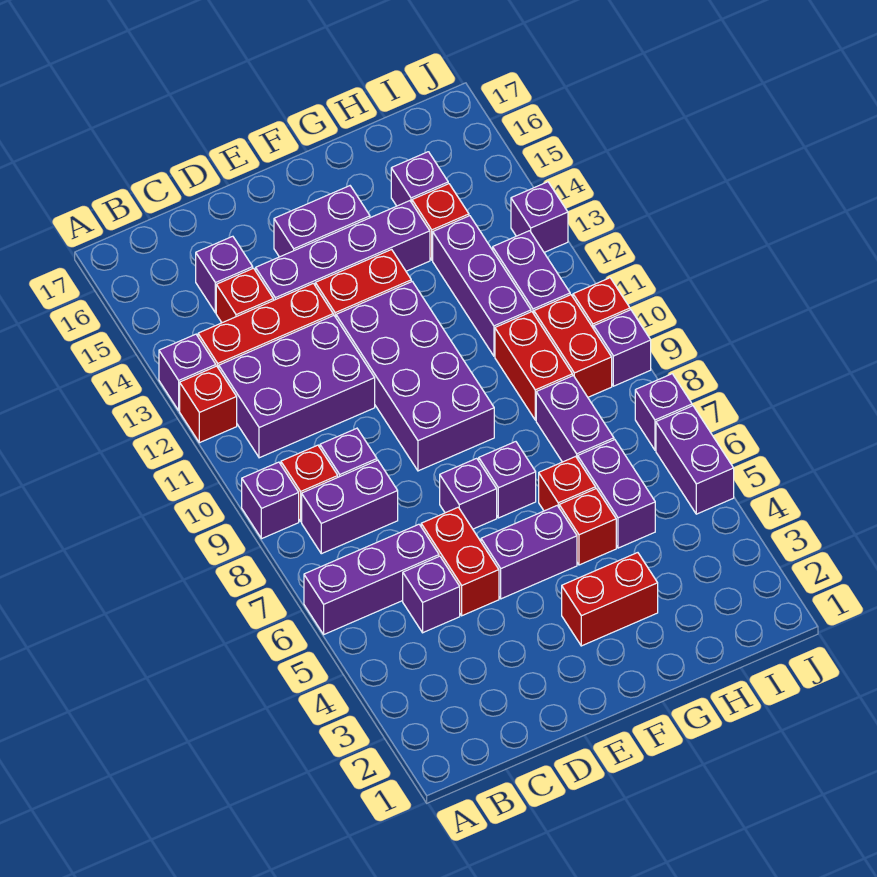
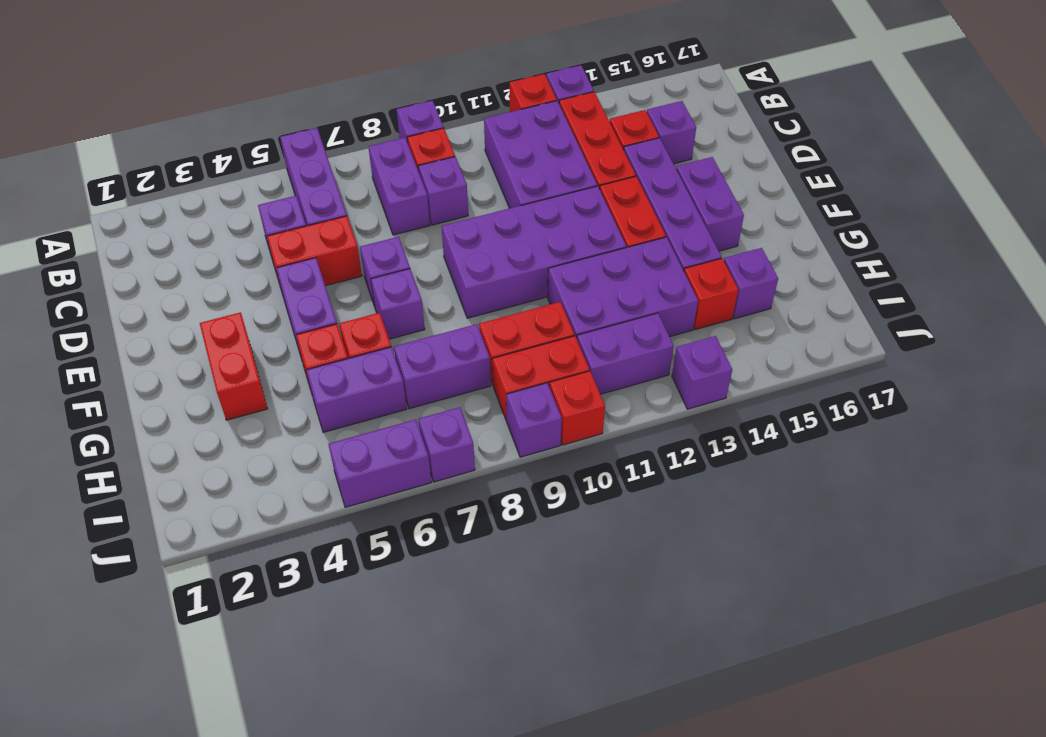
purple brick H11:H13 level 1 -> purple brick G11:H13 level 1

